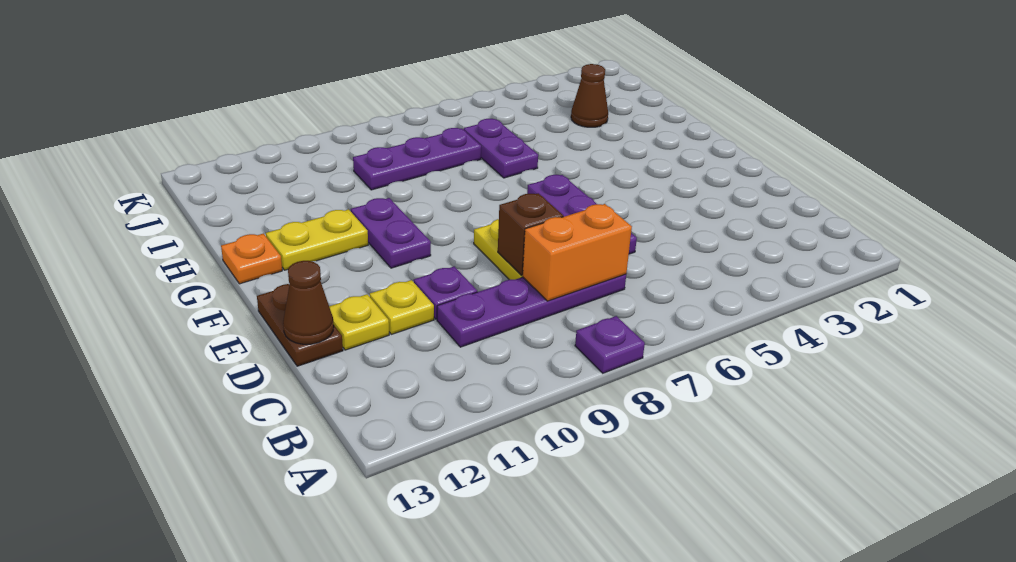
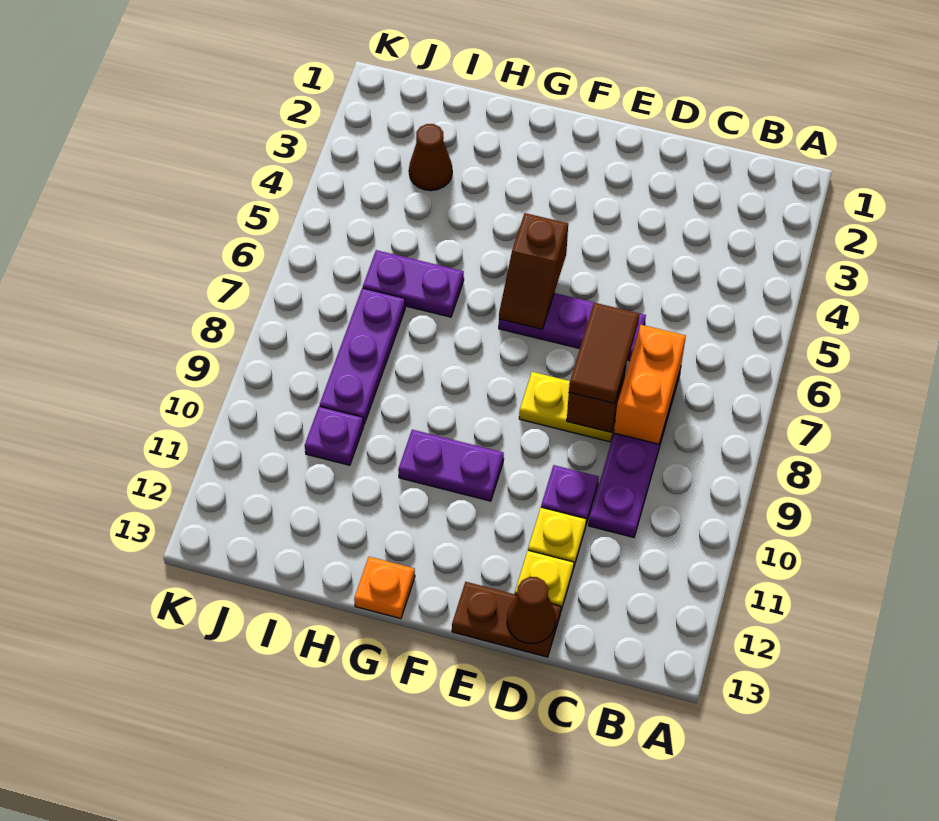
purple plate A8 level 1 -> purple plate I10 level 1
none -> brown tile D7:D8 level 3
none -> brown slope F5:F6 level 2 top 5
yellow plate G11:G12 level 1 -> none

